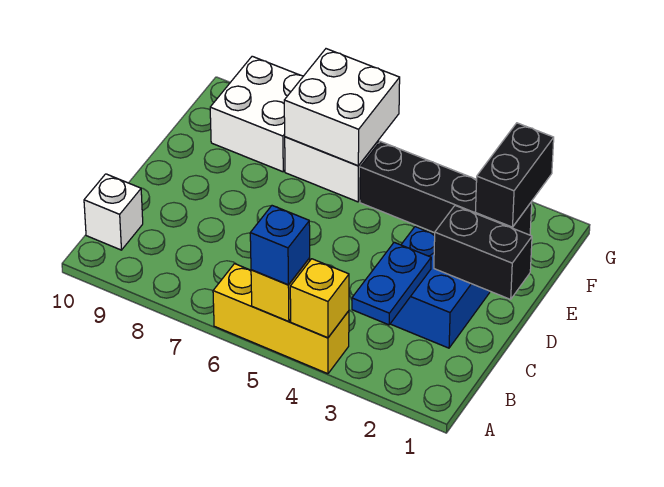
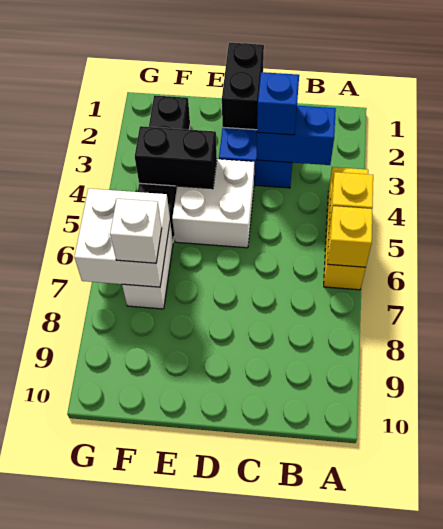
yellow brick A4 level 2 -> yellow brick A6 level 2
blue brick A5 level 3 -> blue brick C3 level 3
blue plate B3:C3 level 2 -> blue brick B3:C3 level 2
white brick B10 level 1 -> white brick F7 level 3
black brick F2:G2 level 2 -> black brick E4:F4 level 2
white brick F8:G9 level 1 -> white brick D4:E5 level 1

